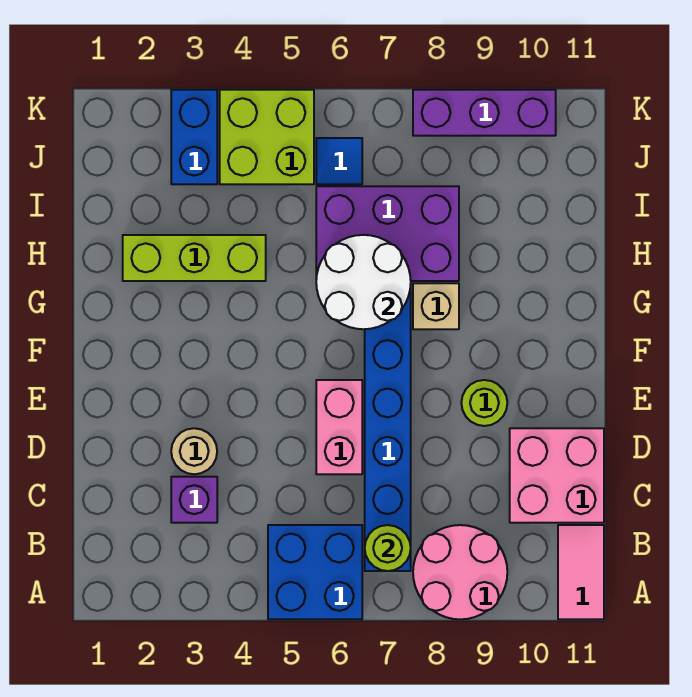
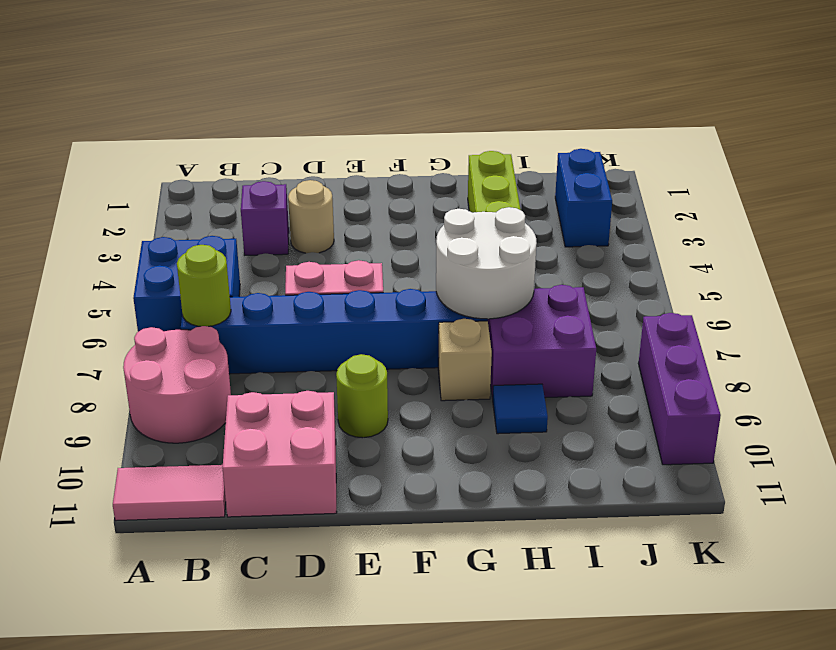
purple brick H6:I8 level 1 -> purple brick H7:I8 level 1
blue brick J3:K3 level 1 -> blue brick J2:J3 level 1
lime brick J4:K5 level 1 -> none
blue tile J6 level 1 -> blue tile H9 level 1

